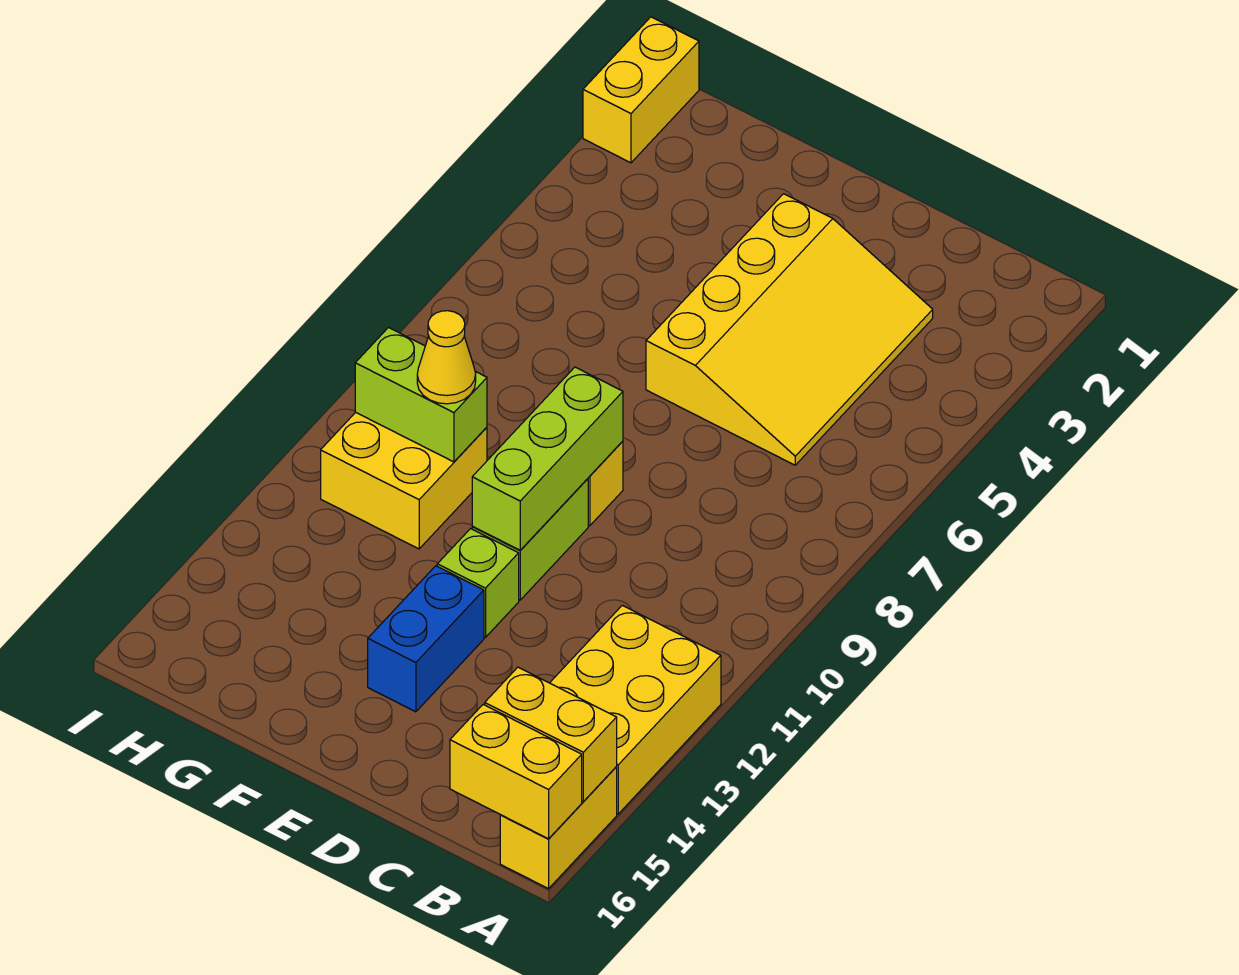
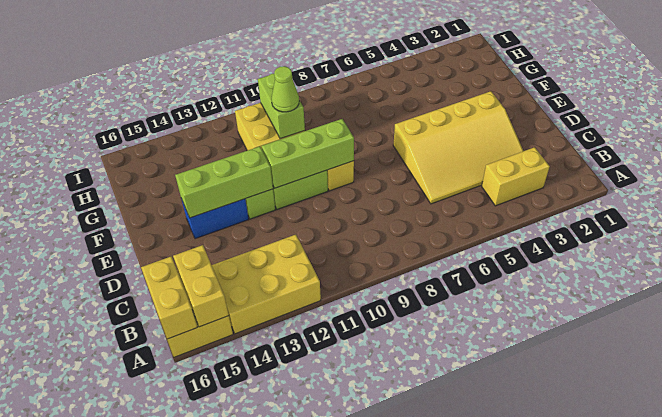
none -> lime brick E12:E14 level 2
yellow cone G10 level 3 -> lime cone G10 level 3
yellow brick I1:I2 level 1 -> yellow brick B3:B4 level 1

